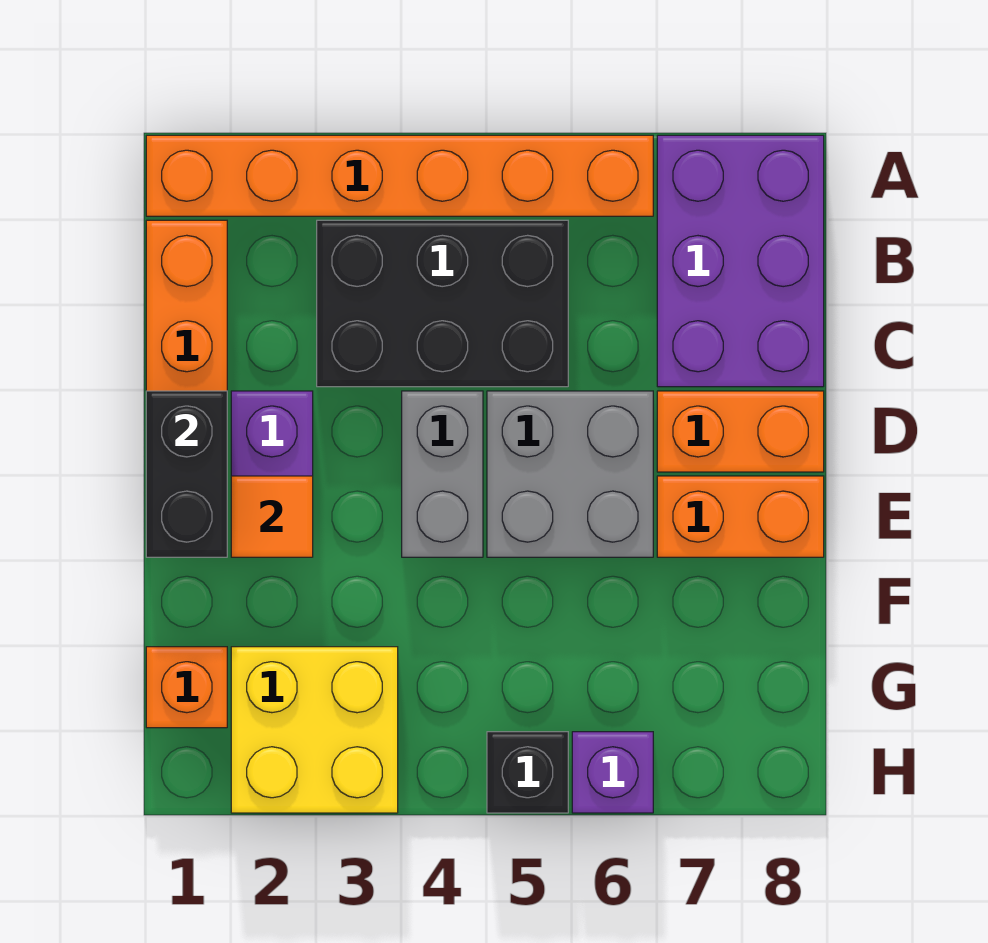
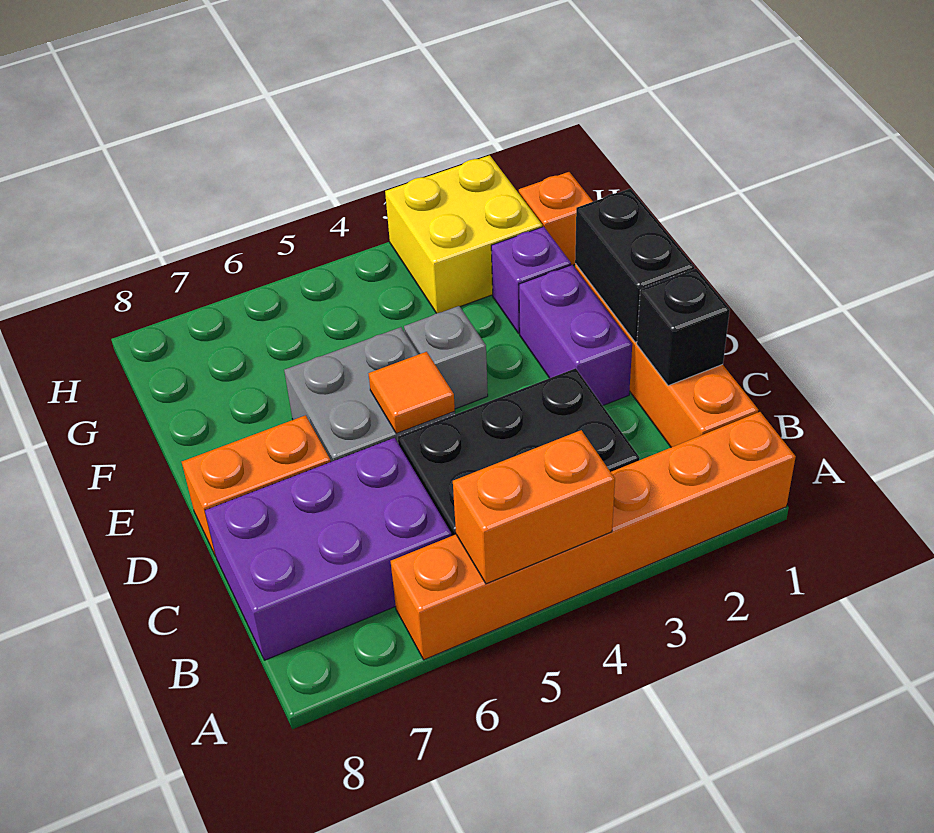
purple brick A7:C8 level 1 -> purple brick B6:C8 level 1
grey brick D4:E4 level 1 -> grey brick E4 level 1
orange tile E2 level 2 -> orange tile D5 level 2
orange brick E7:E8 level 1 -> orange brick A4:A5 level 2
black brick H5 level 1 -> black brick C1 level 2
purple brick H6 level 1 -> purple brick F2 level 1

